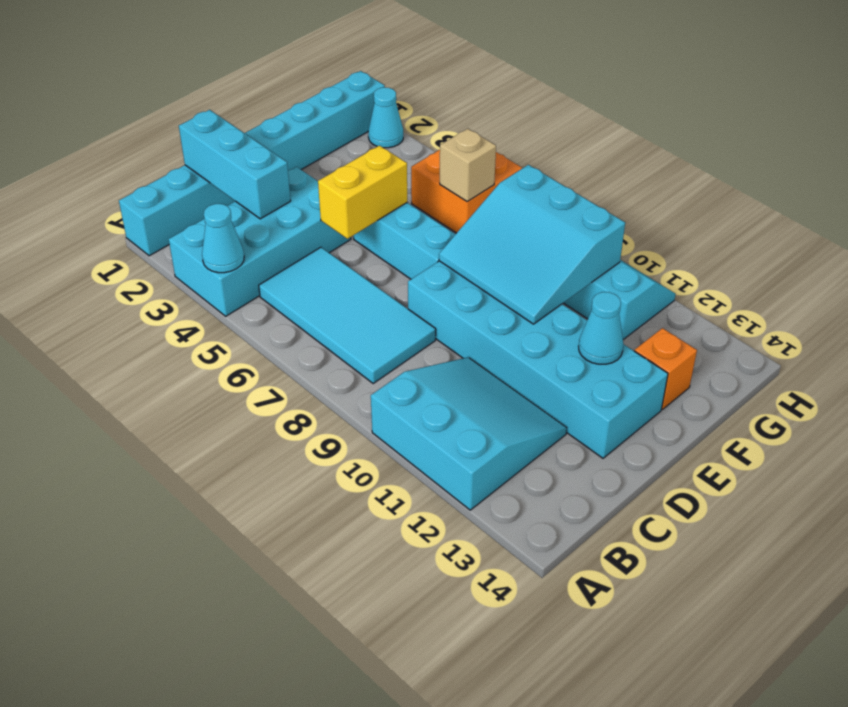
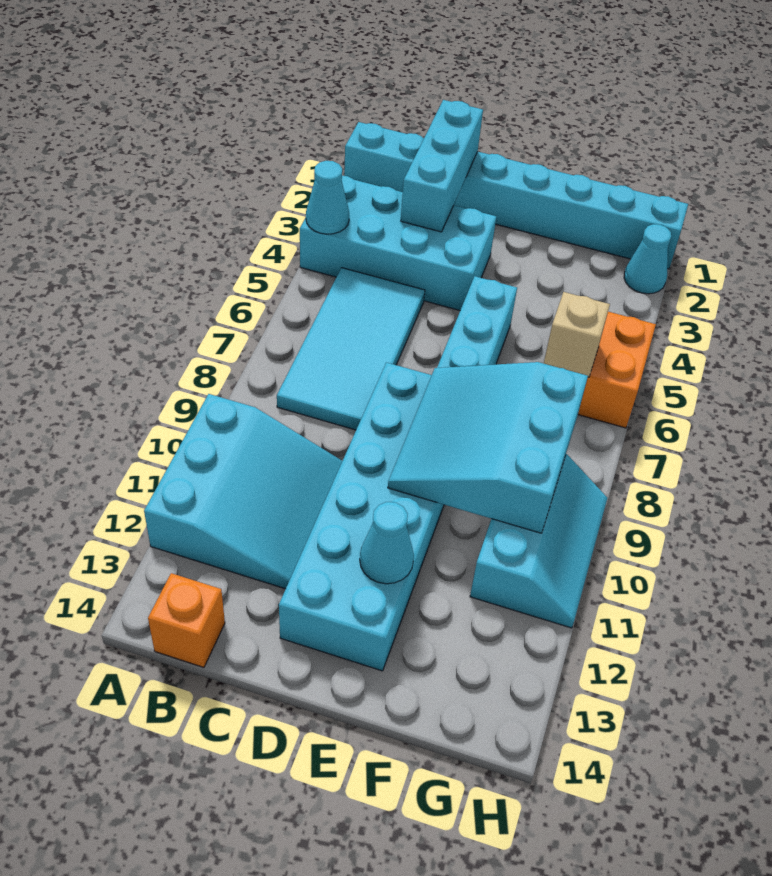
yellow brick D5:E5 level 2 -> none
orange brick F13 level 1 -> orange brick B14 level 1

